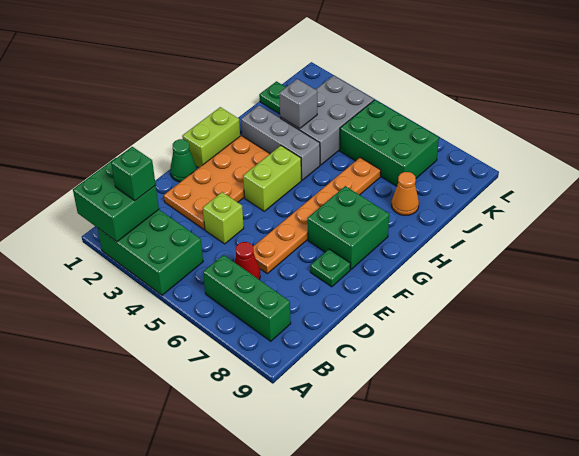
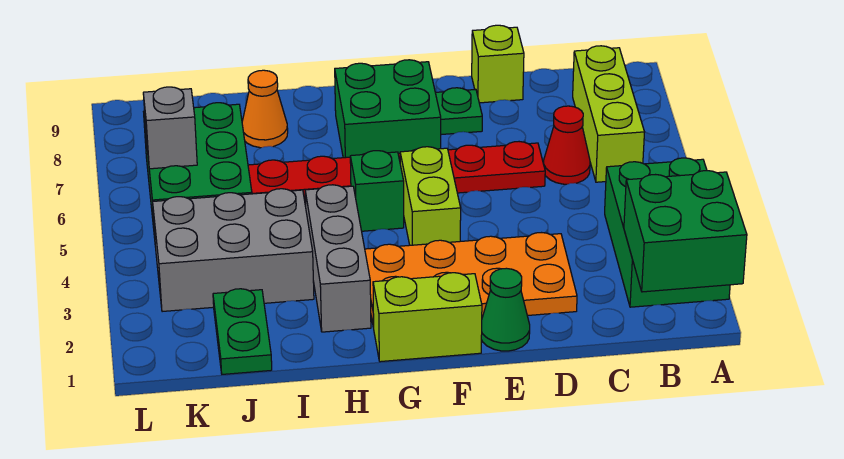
green brick B2 level 3 -> green brick G5 level 1
green brick B6:B8 level 1 -> lime brick B6:B8 level 1
lime brick D4 level 1 -> lime brick D9 level 1
orange plate D6:I6 level 1 -> red plate D6:I6 level 1
lime brick F4:G4 level 1 -> lime brick F4:F5 level 1
grey brick I3 level 2 -> grey brick K6 level 2

